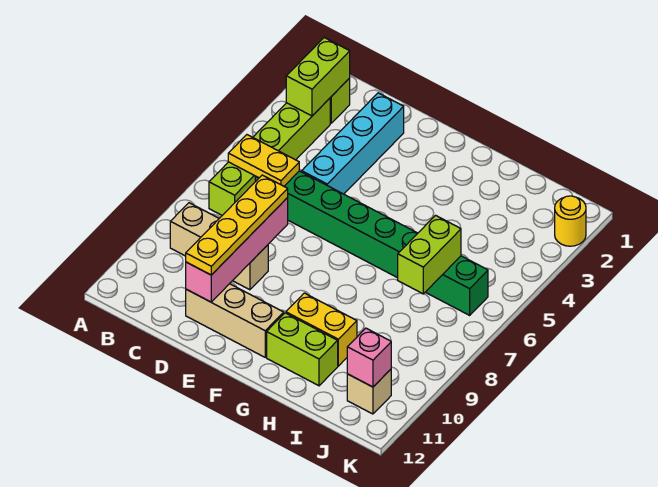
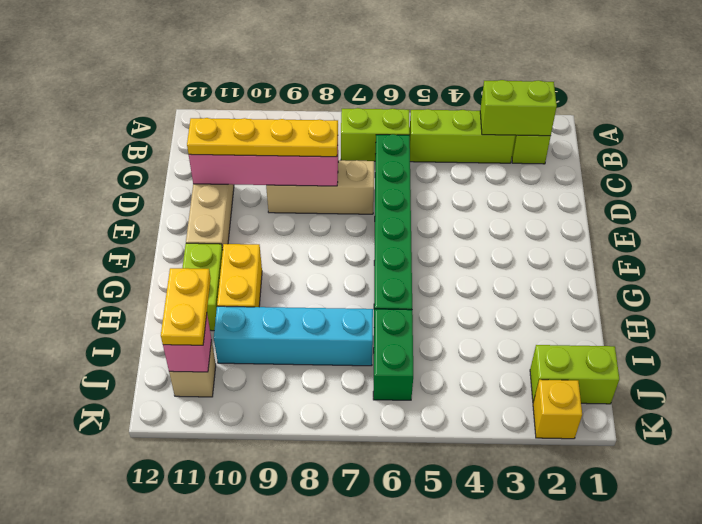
yellow plate B6:C6 level 2 -> yellow plate I11:J11 level 3
tan brick B9:D9 level 1 -> tan brick D7:D9 level 1
cyan brick D2:D5 level 1 -> cyan brick I7:I10 level 1
lime brick I6:I7 level 2 -> lime brick J1:J2 level 1
yellow round brick K2 level 1 -> yellow brick K2 level 1

